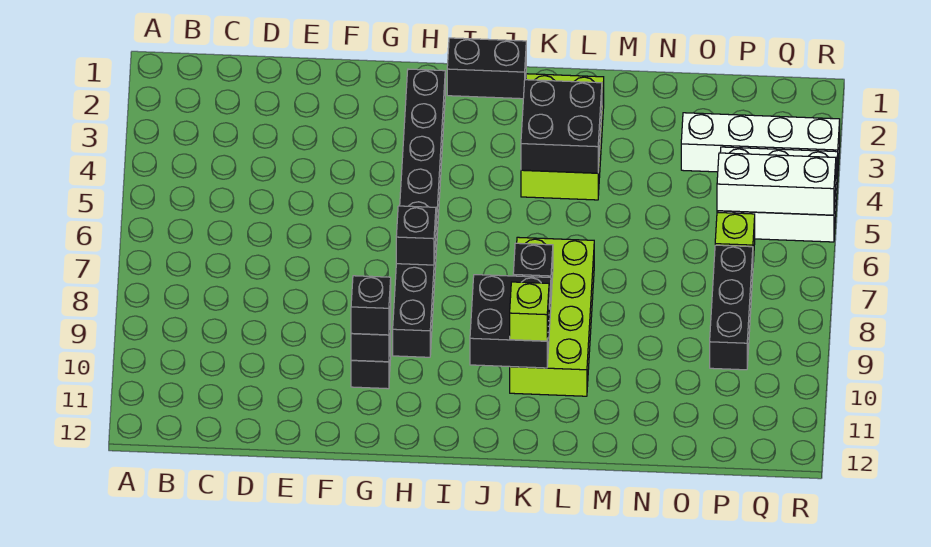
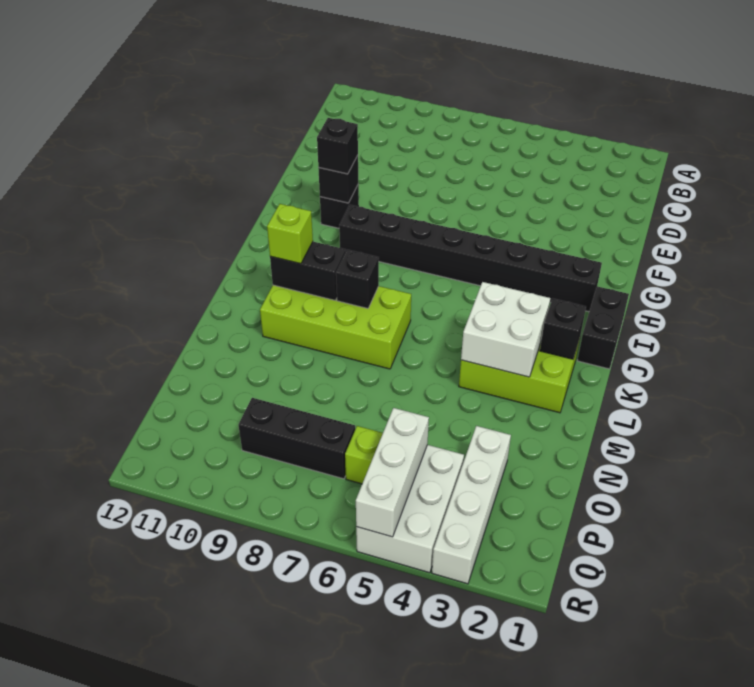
black brick H7 level 2 -> black brick K2 level 2
black brick J9:K10 level 2 -> black brick K9:K10 level 2
black brick K3:L4 level 2 -> white brick K3:L4 level 2

